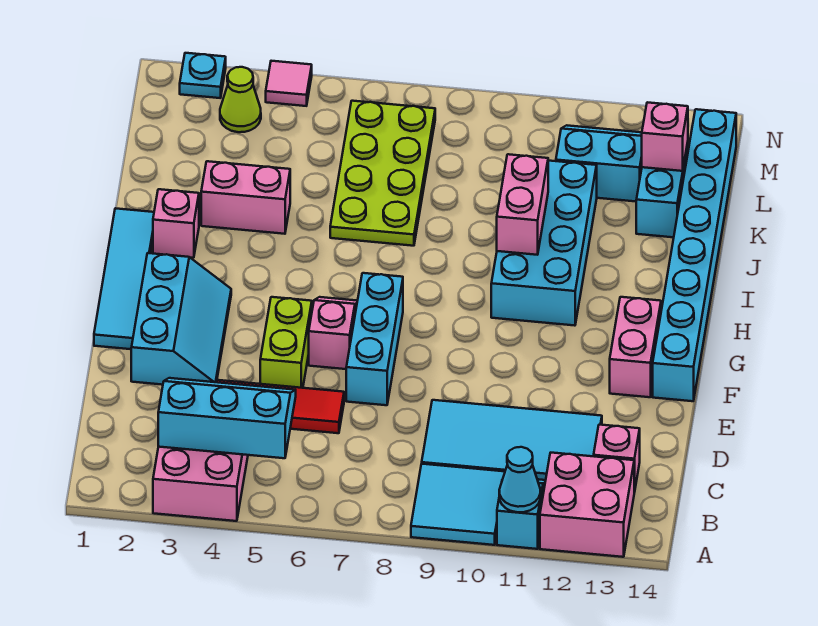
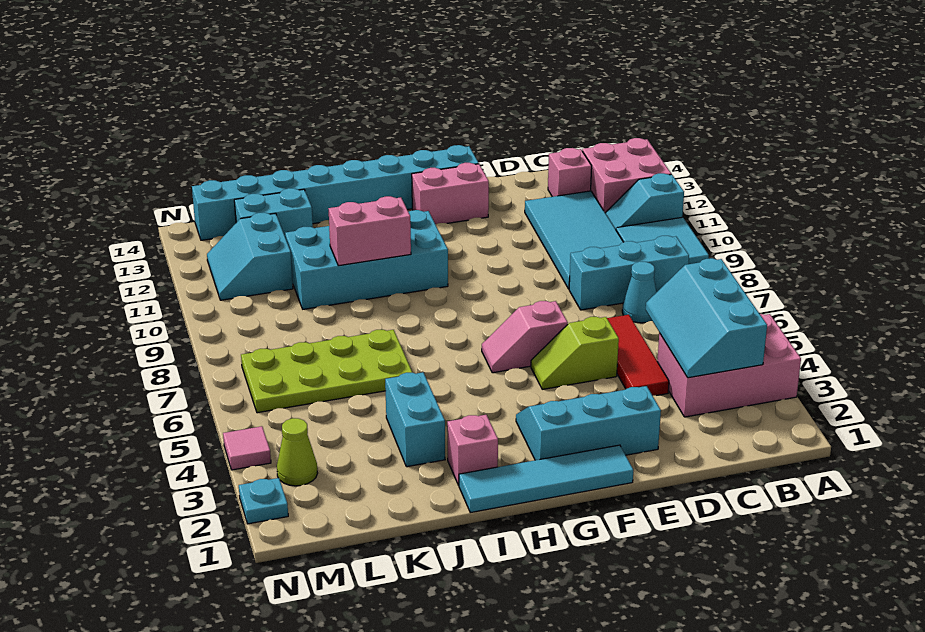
cyan cone A11 level 2 -> cyan cone C7 level 1
lime brick E5:F5 level 1 -> lime slope E5:F5 level 1 top E
cyan brick E7:G7 level 1 -> cyan brick B8:D8 level 1
pink brick J3:J4 level 1 -> cyan brick J3:J4 level 1
pink brick L13 level 2 -> none

